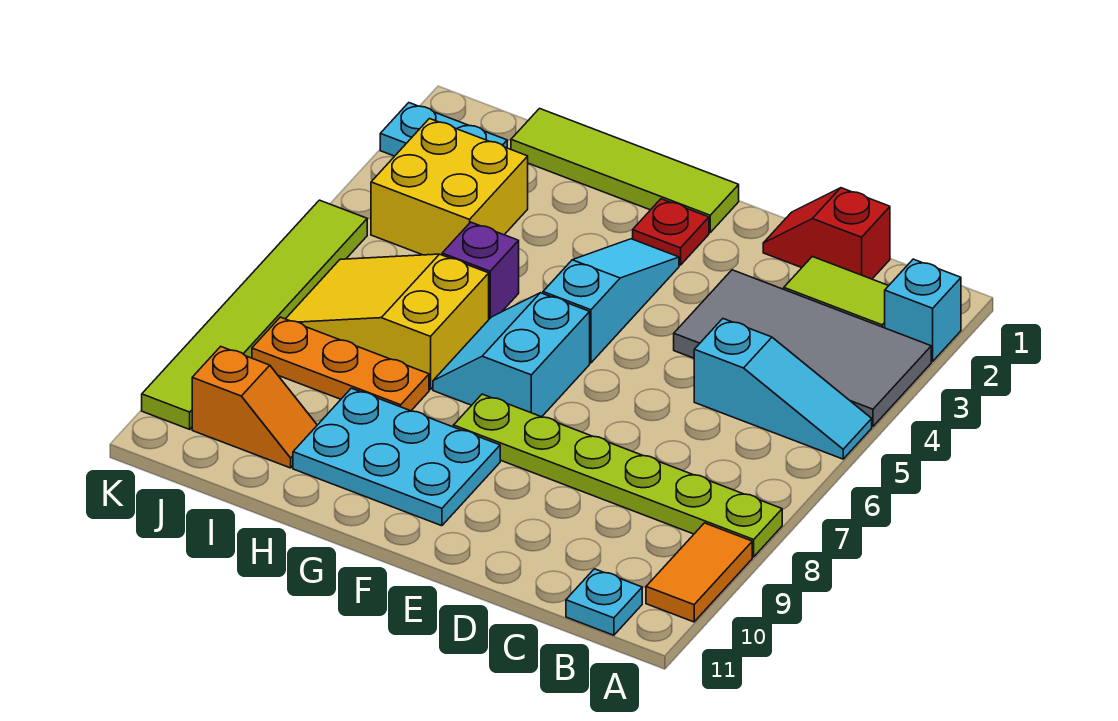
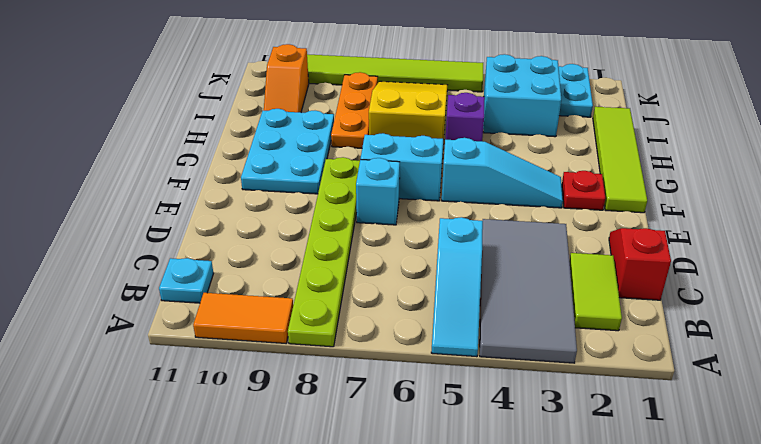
cyan brick A2 level 1 -> cyan brick E7 level 1
yellow brick I3:J4 level 1 -> cyan brick I3:J4 level 1

